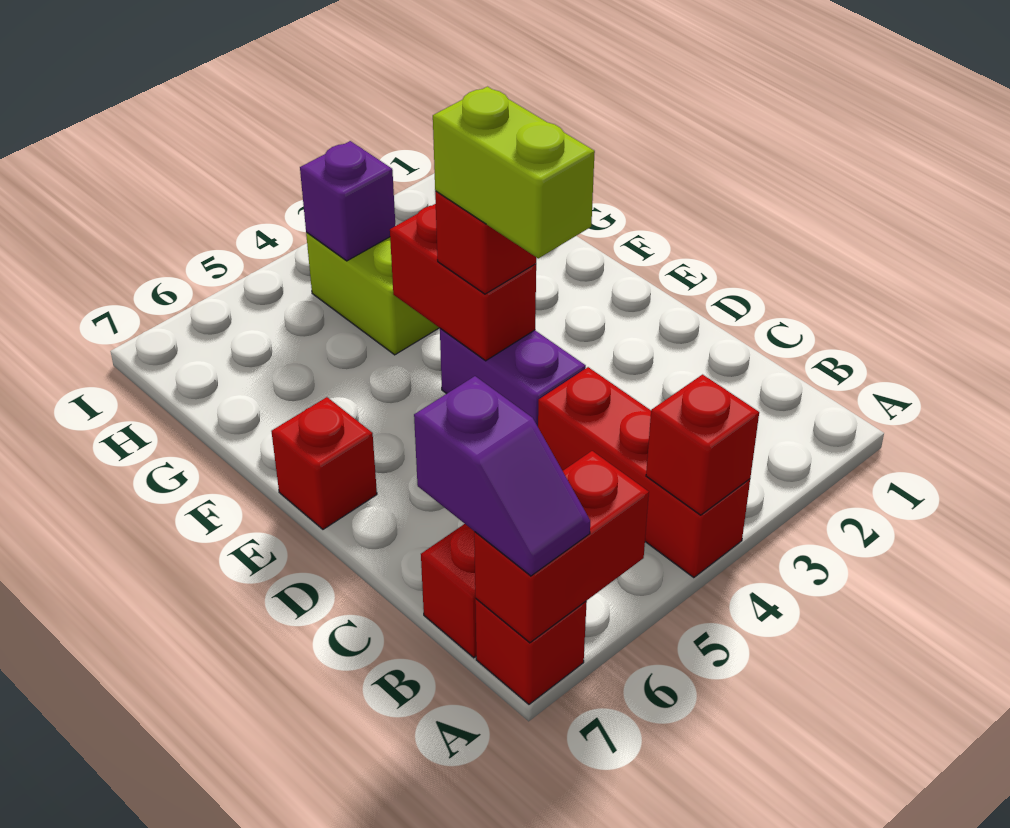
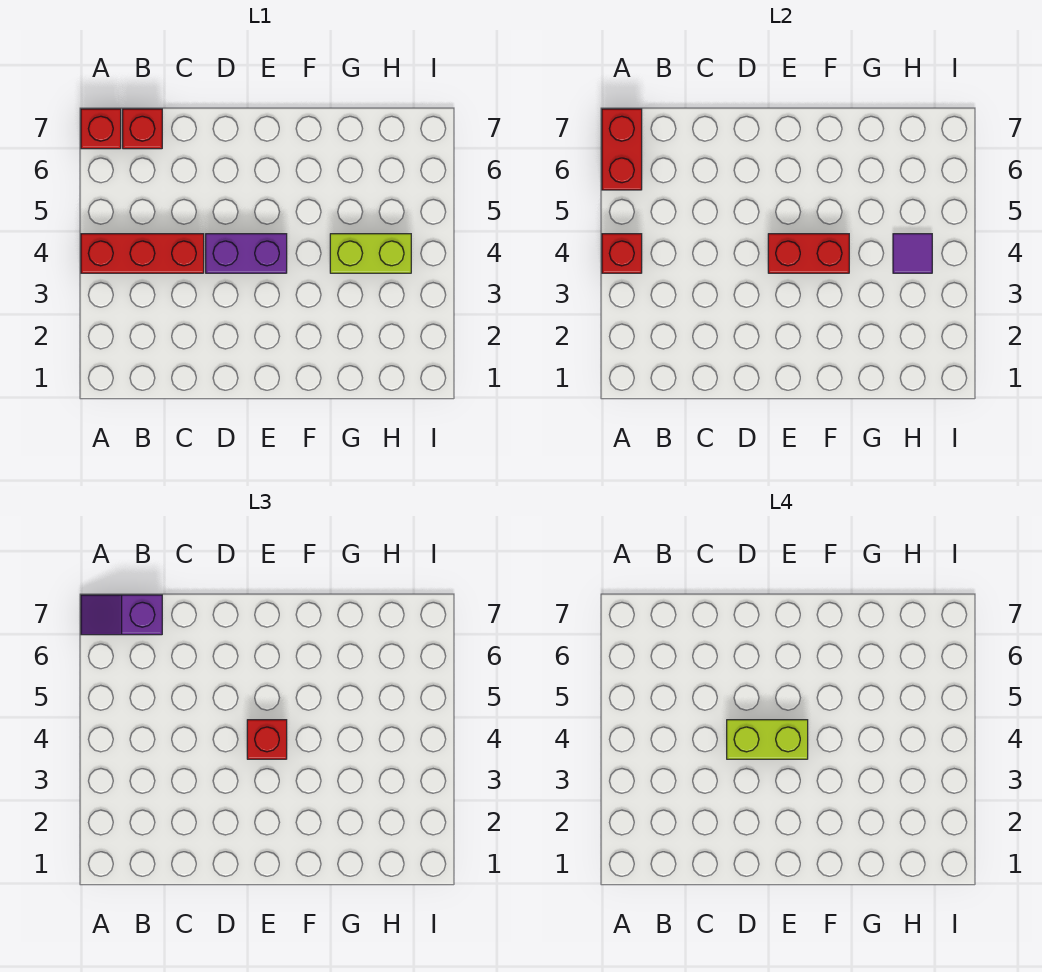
red brick E7 level 1 -> none
purple brick H4 level 2 -> purple tile H4 level 2

